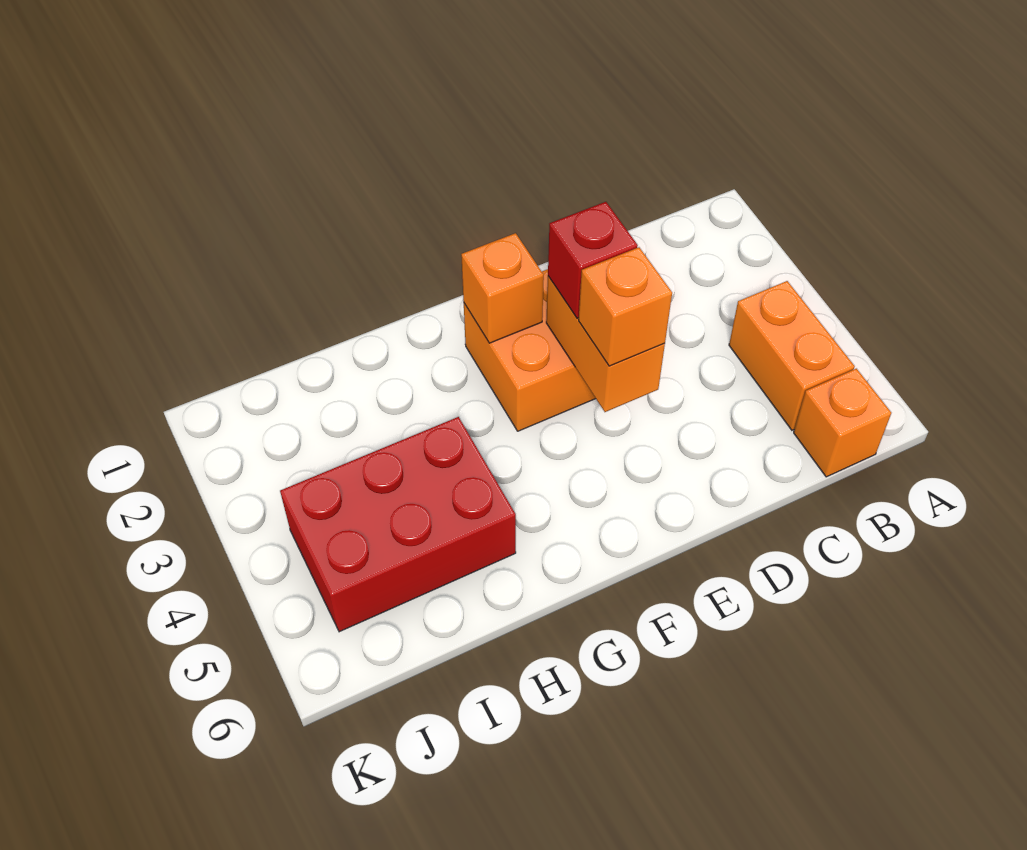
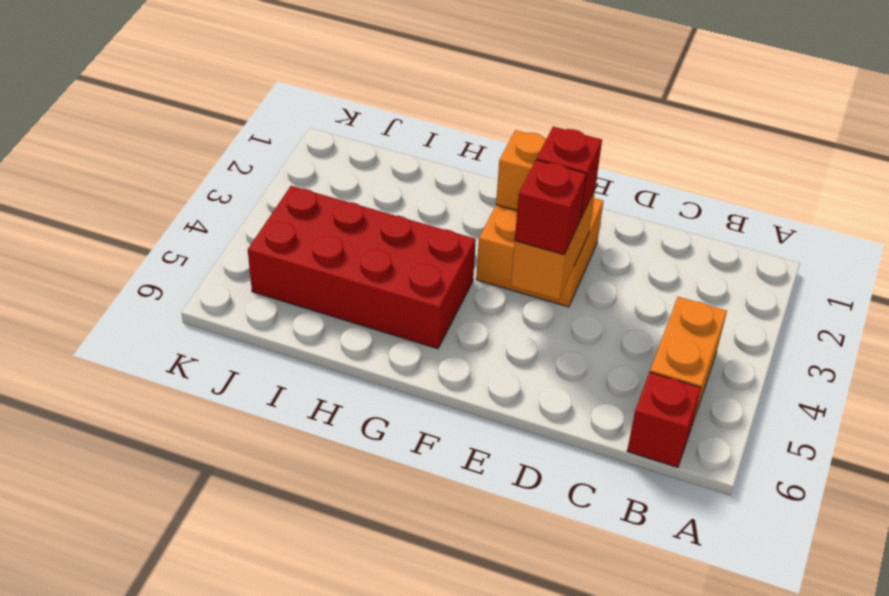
orange brick B6 level 1 -> red brick B6 level 1
orange brick E4 level 3 -> red brick E4 level 3
red brick H4:J5 level 1 -> red brick G4:J5 level 1

